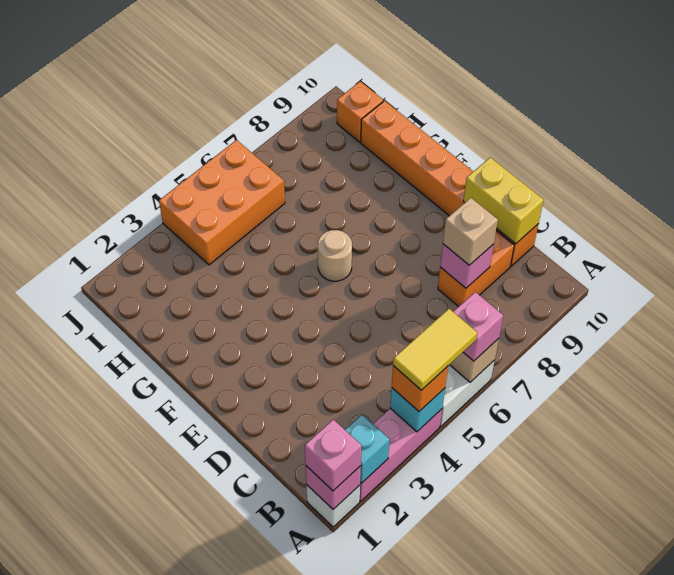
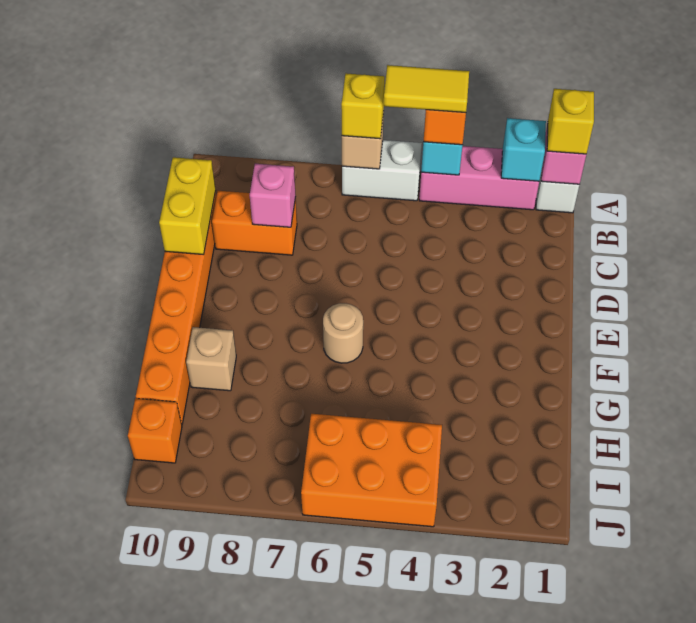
pink brick A1 level 3 -> yellow brick A1 level 3
pink brick A6 level 3 -> yellow brick A6 level 3
tan brick C8 level 3 -> tan brick G9 level 1

